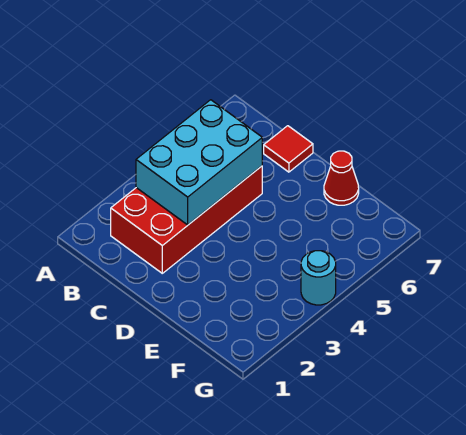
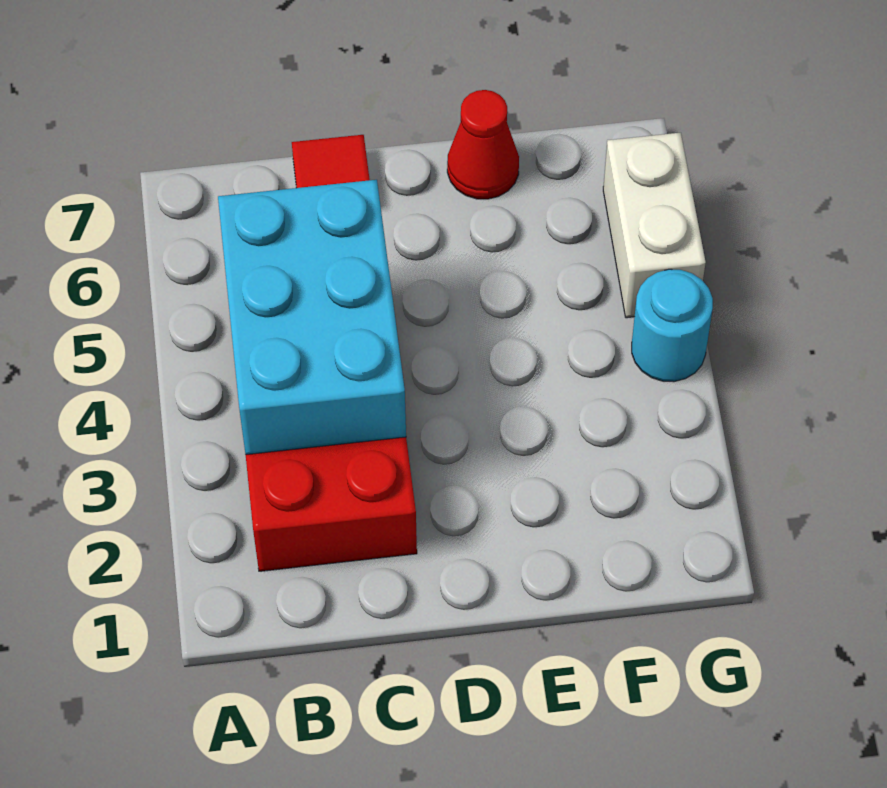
none -> white brick G5:G6 level 1

